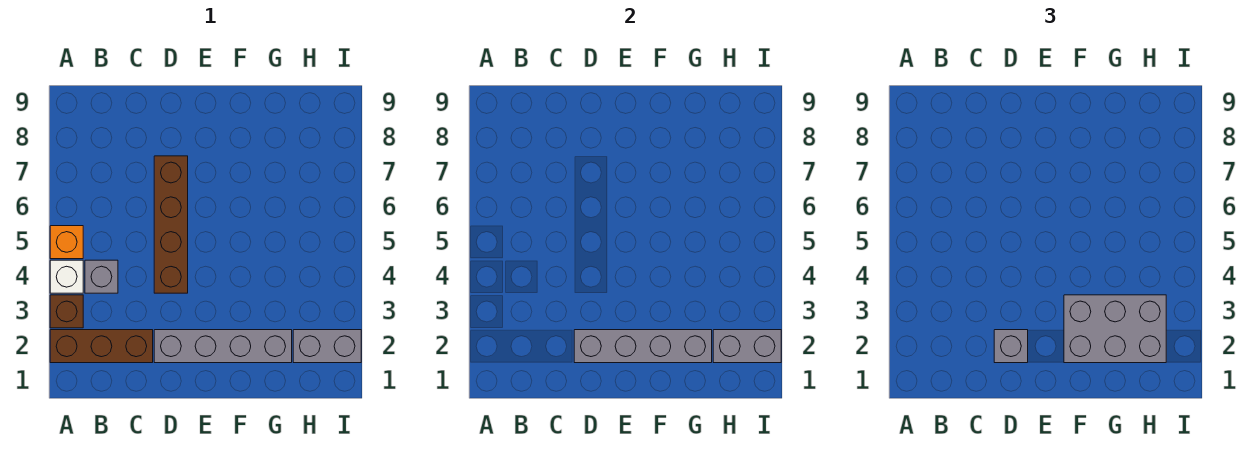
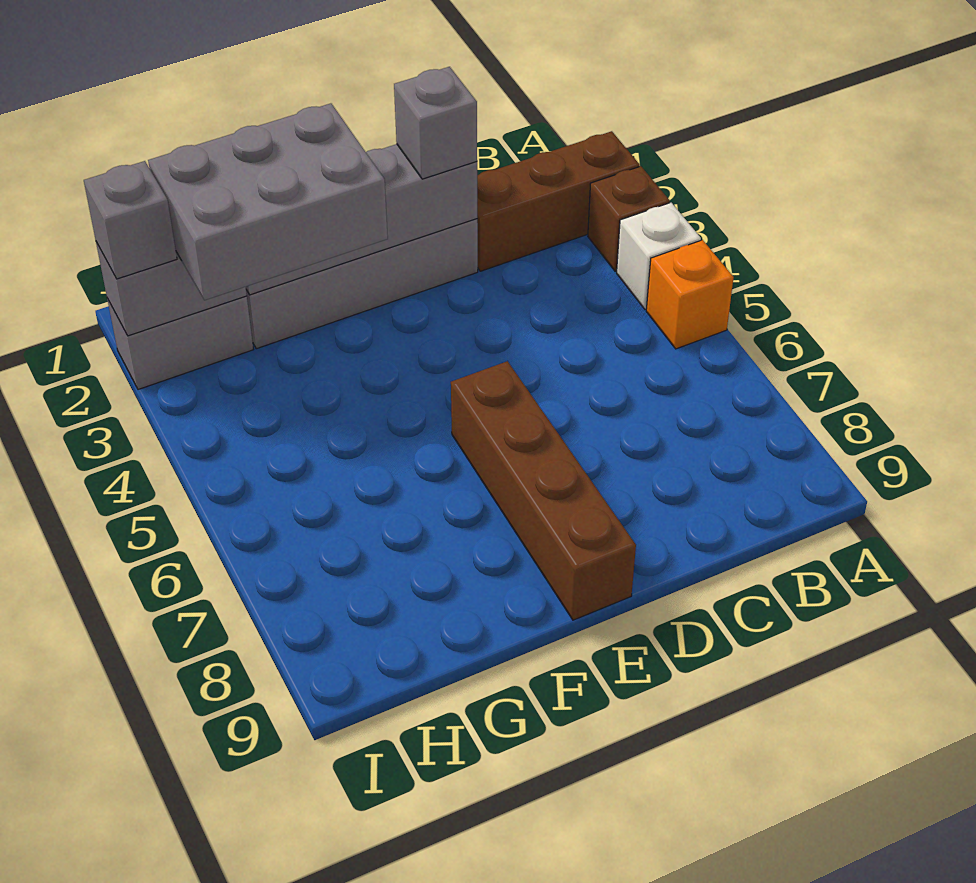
grey brick B4 level 1 -> grey brick I2 level 3
brown brick D4:D7 level 1 -> brown brick E6:E9 level 1

